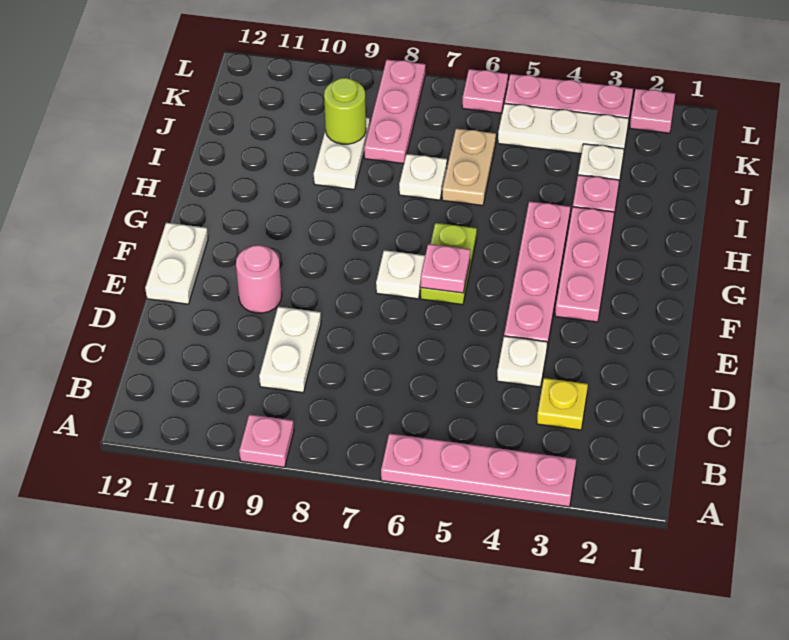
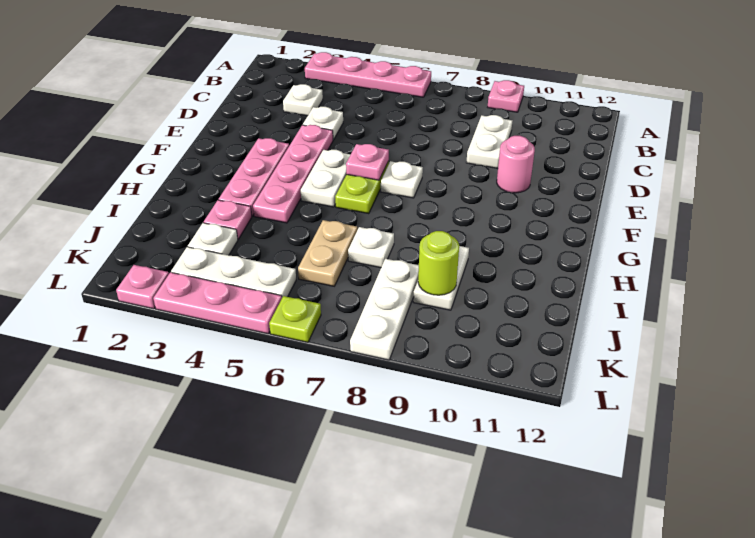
yellow plate C3 level 1 -> white plate C3 level 1
white plate E12:F12 level 1 -> white plate F5:G5 level 1
pink plate J8:L8 level 1 -> white plate J8:L8 level 1
pink plate L6 level 1 -> lime plate L6 level 1

